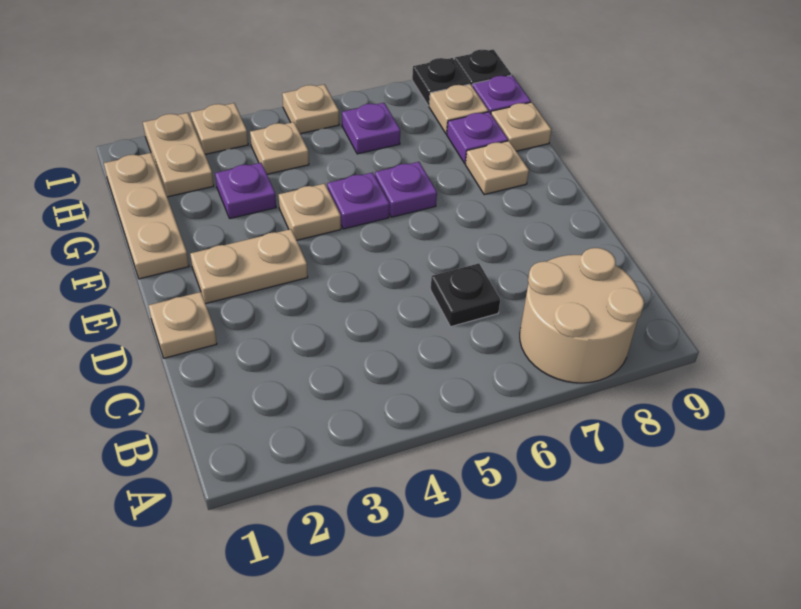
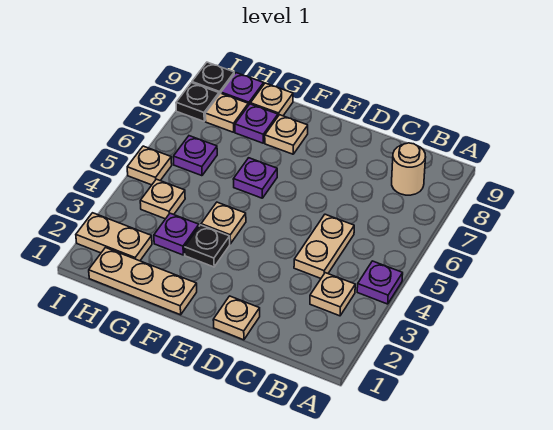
tan round brick A7:B8 level 1 -> tan round brick B8 level 1
black plate C6 level 1 -> black plate F3 level 1
tan plate E2:E3 level 1 -> tan plate C4:C5 level 1
purple plate F5 level 1 -> purple plate A4 level 1
tan plate I3 level 1 -> tan plate B3 level 1

